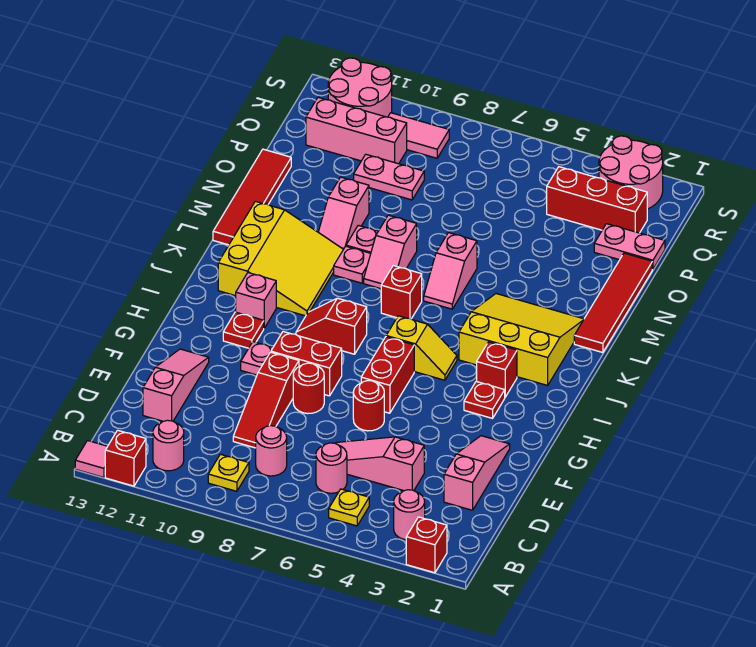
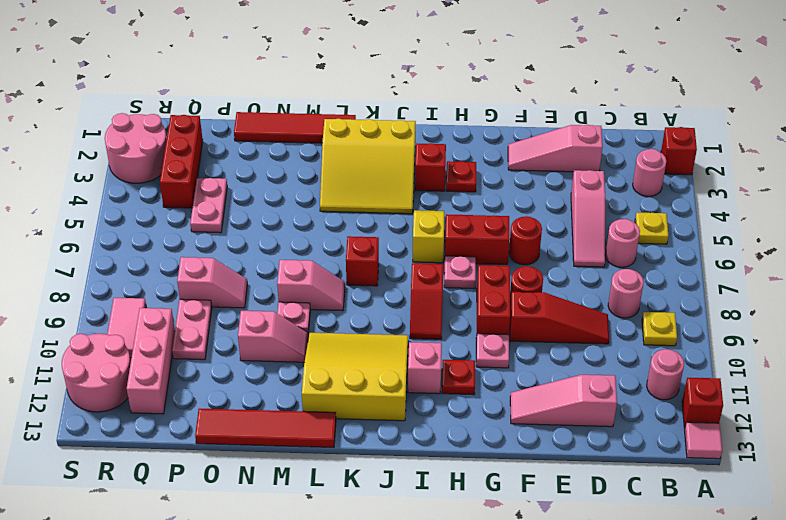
yellow slope J2:L4 level 1 top J -> yellow slope J2:L4 level 1 top 2
pink slope L6:M6 level 1 top M -> pink slope O8:P8 level 1 top P
pink plate L9 level 1 -> pink plate H7 level 1
pink plate P1:P2 level 1 -> pink plate P4:P5 level 1

